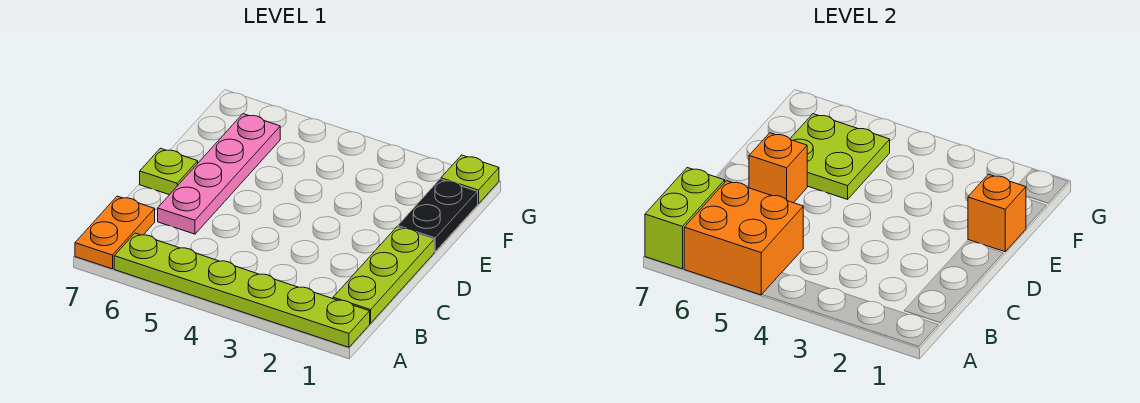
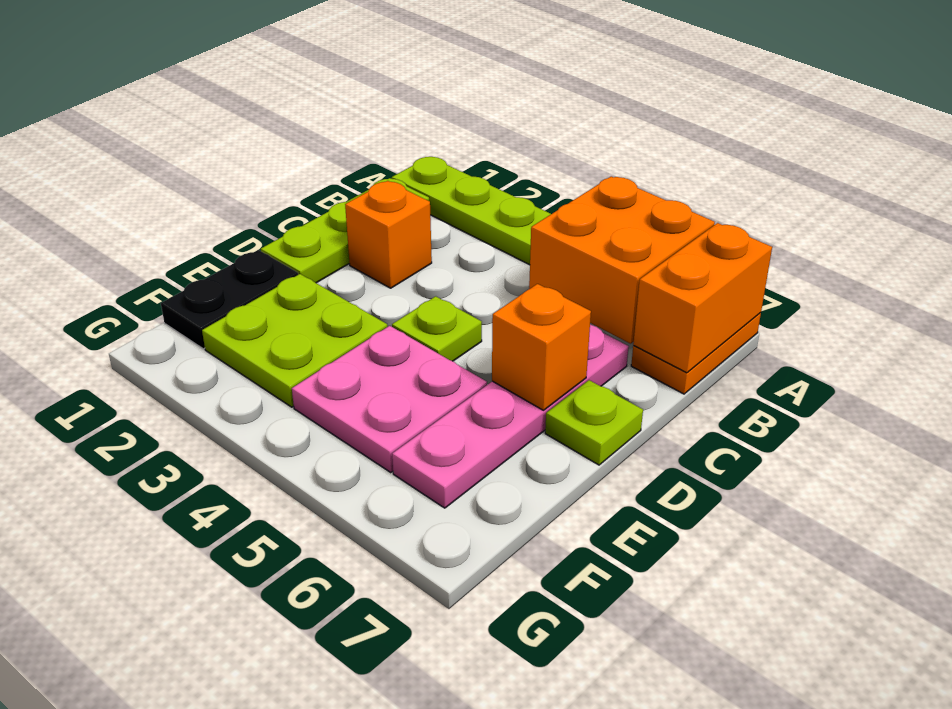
lime brick A7:B7 level 2 -> orange brick A7:B7 level 2
orange brick E1 level 2 -> orange brick C2 level 1
none -> pink plate E4:F5 level 1
lime plate E5:F6 level 2 -> lime plate E2:F3 level 1
lime plate G1 level 1 -> lime plate D4 level 1

